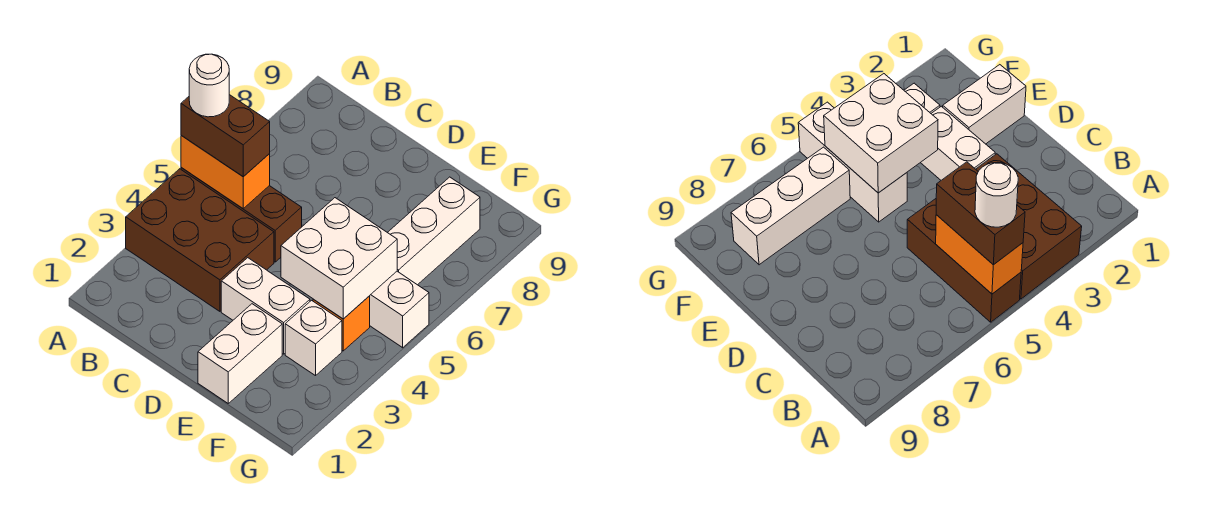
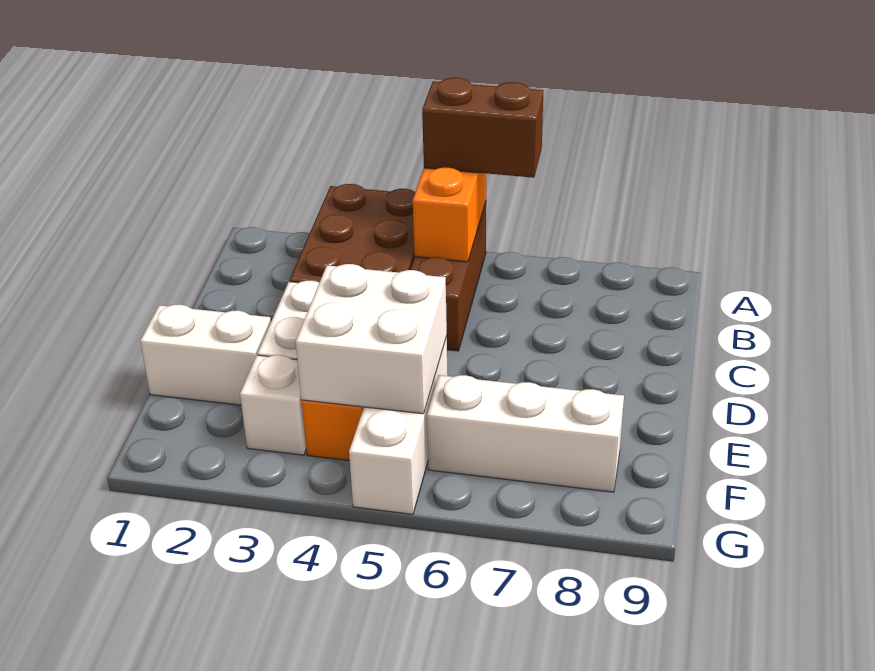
brown brick A5:B5 level 3 -> brown brick A5:A6 level 3
white round brick A5 level 4 -> none

